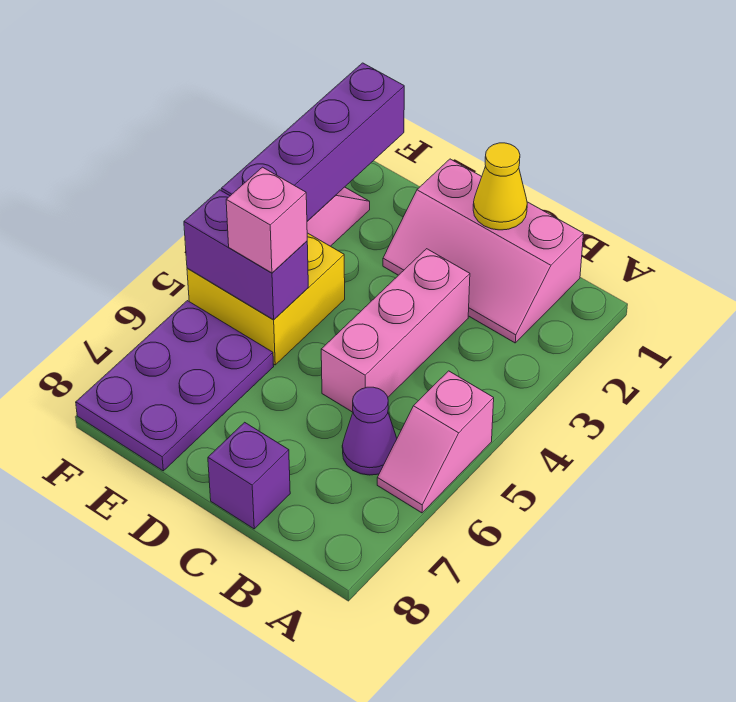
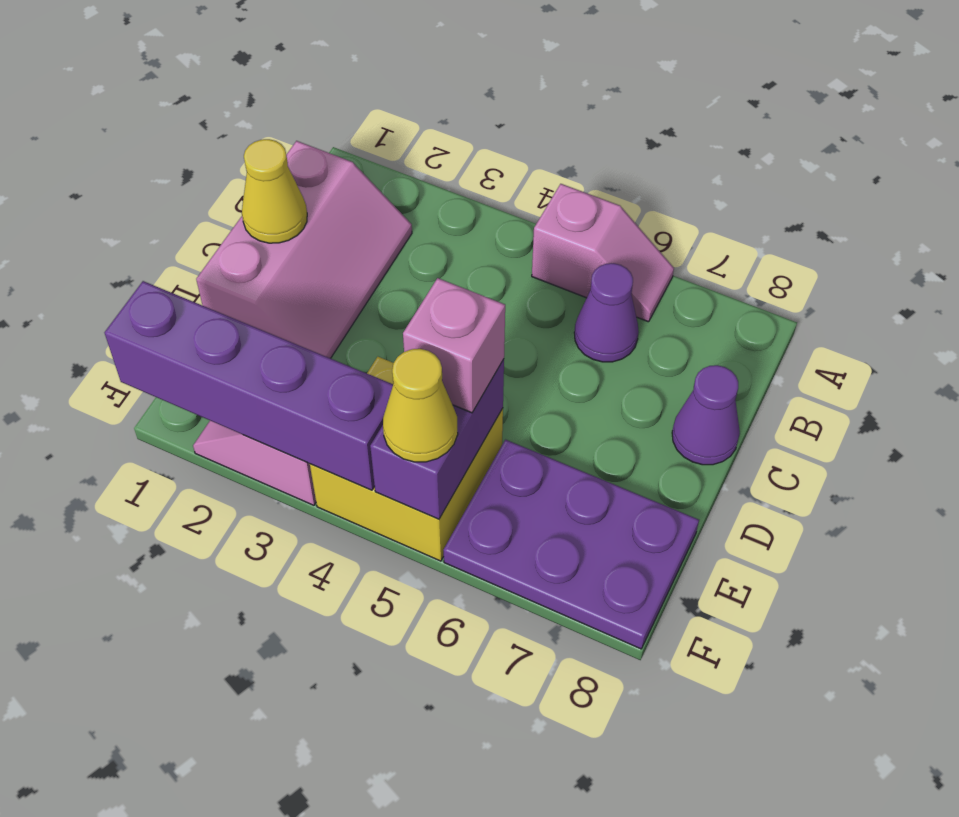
pink brick C3:C5 level 1 -> none
purple brick C8 level 1 -> purple cone C8 level 1
none -> yellow cone F5 level 3

